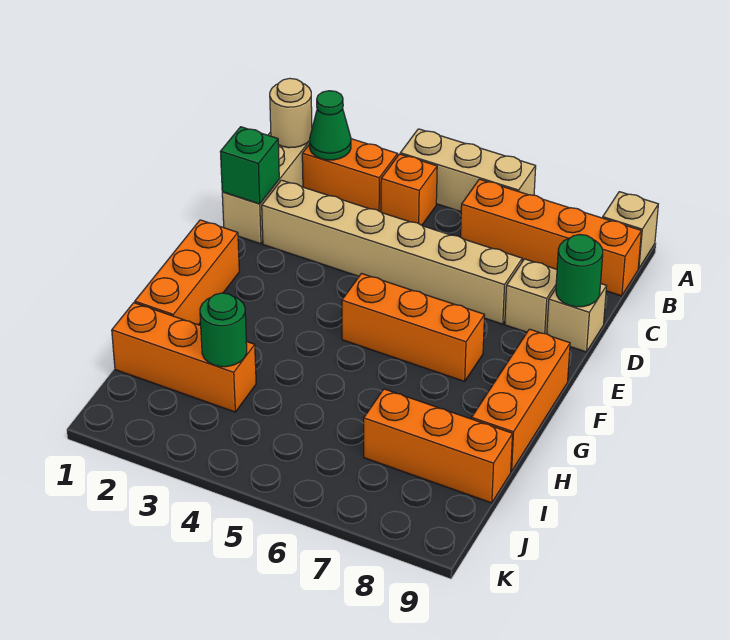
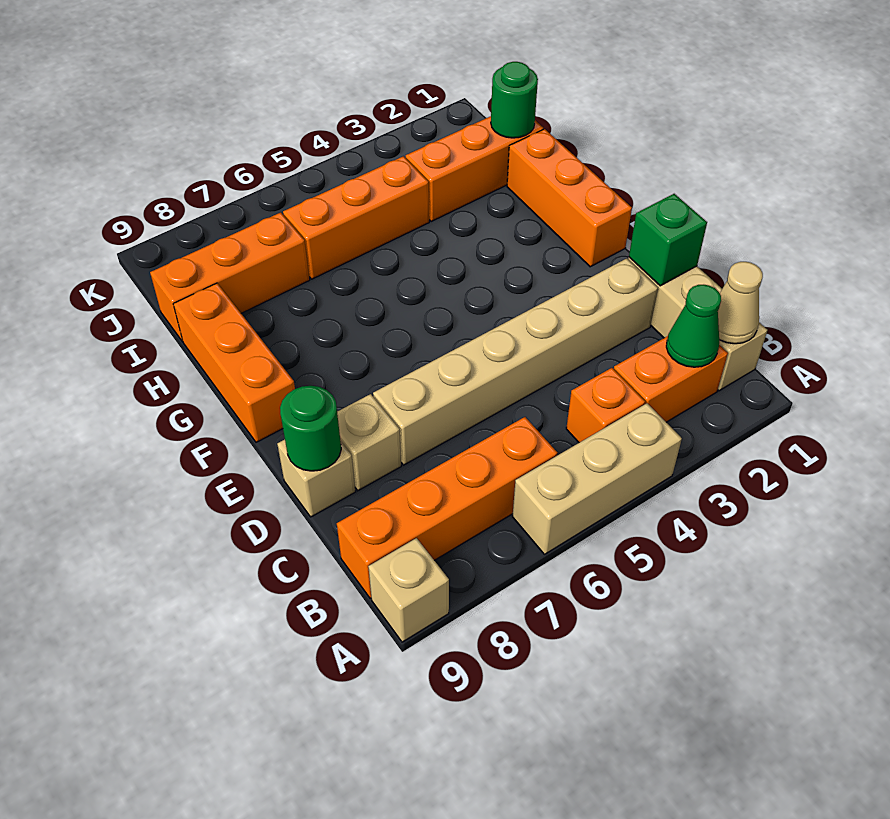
tan round brick B1 level 2 -> tan cone B1 level 2
orange brick F5:F7 level 1 -> orange brick I4:I6 level 1
green round brick I3 level 2 -> green round brick I1 level 2

